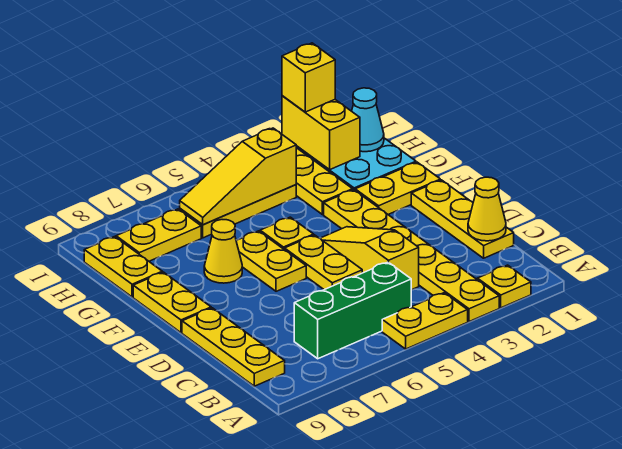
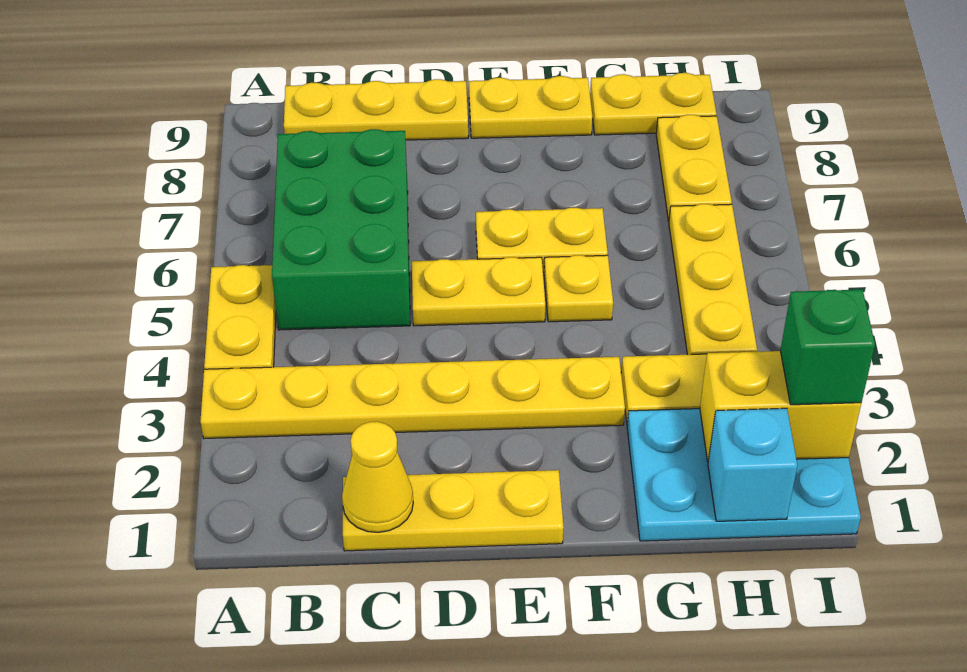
yellow plate A2 level 1 -> none
green brick B5:B7 level 1 -> green brick B5:C7 level 1
yellow slope C4:E4 level 1 top C -> none
yellow plate F1:F2 level 1 -> none
yellow cone F7 level 1 -> none
cyan cone H1 level 2 -> cyan brick H1 level 2
yellow slope H4:H6 level 2 top 4 -> none
yellow brick I2 level 3 -> green brick I2 level 3

